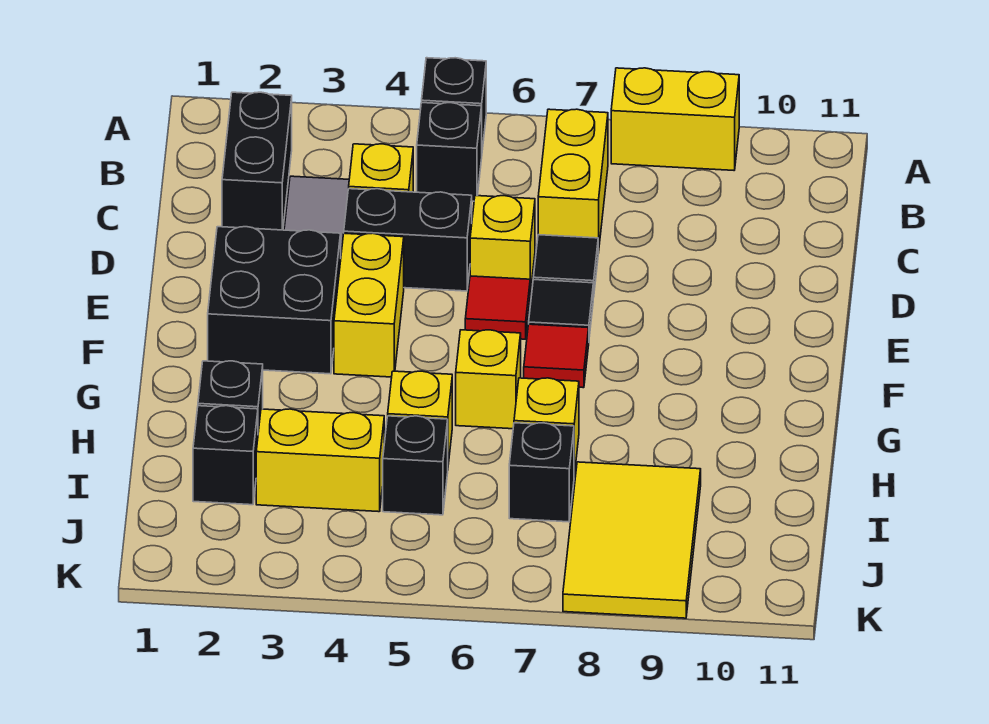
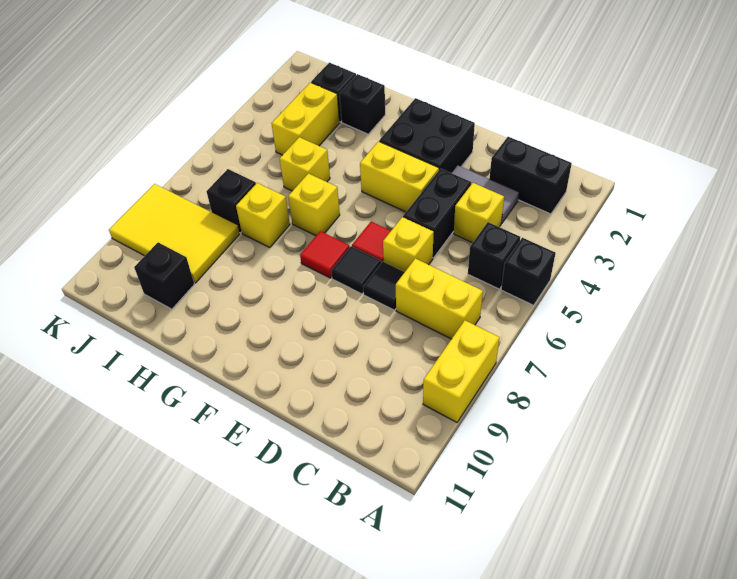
black brick I5 level 1 -> black brick I10 level 1

